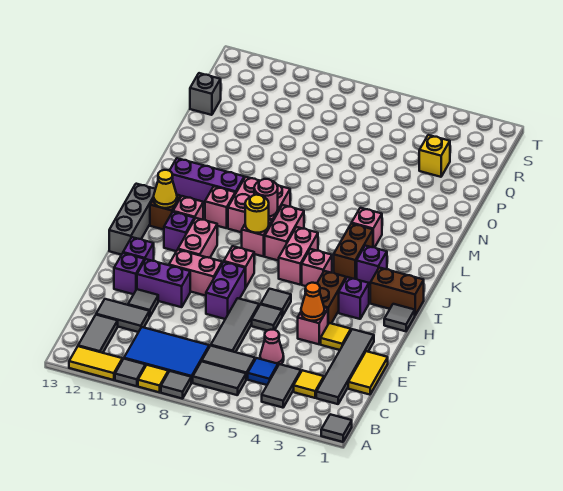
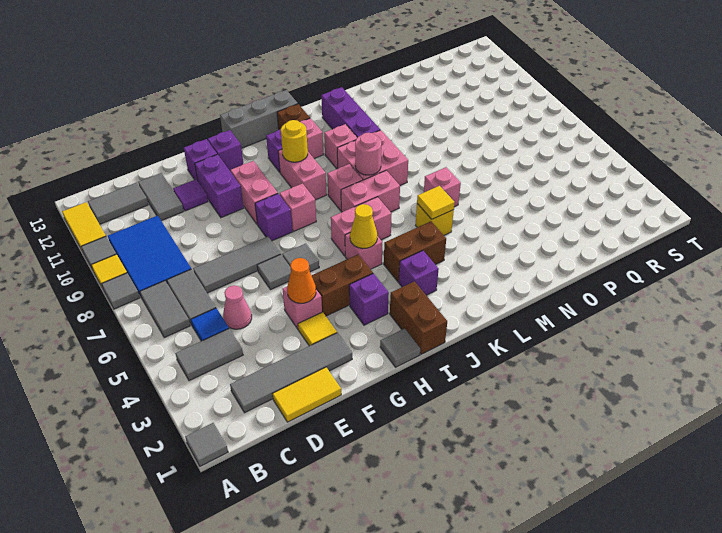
yellow tile C3 level 1 -> yellow tile L5 level 2
grey tile E11 level 1 -> purple tile E11 level 1
purple brick F8:G8 level 1 -> purple brick G8 level 1
pink brick H10:I10 level 1 -> pink brick I9:I10 level 1
yellow round brick J8 level 2 -> yellow round brick I10 level 2
yellow cone J12 level 2 -> yellow cone I5 level 2
pink brick L4 level 1 -> pink brick M6 level 1
yellow brick Q3 level 1 -> yellow brick L5 level 1
grey brick Q13 level 1 -> none

